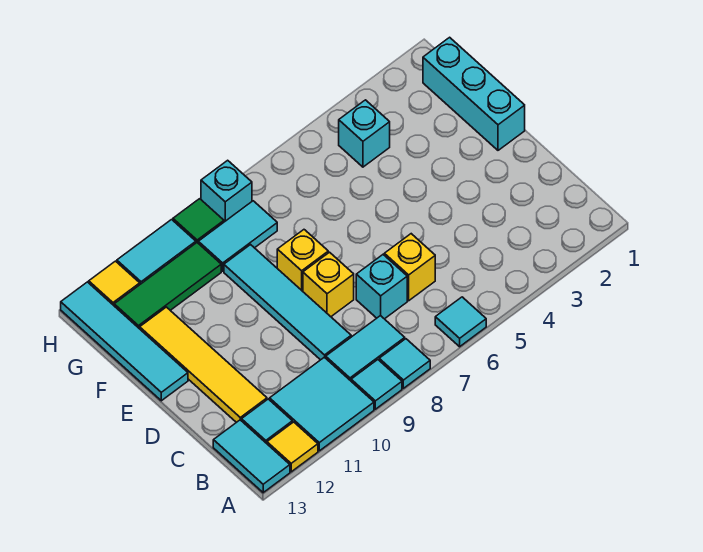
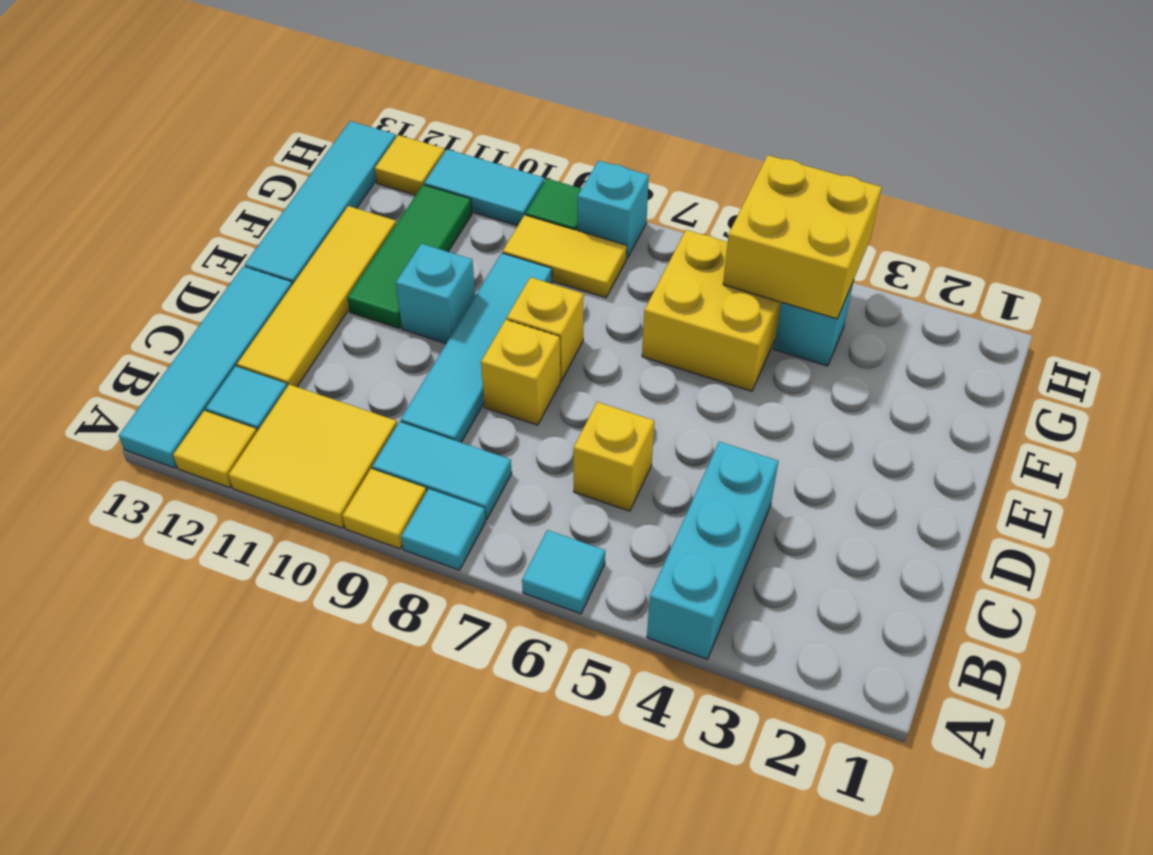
cyan tile A9 level 1 -> yellow tile A9 level 1
cyan tile A10:B11 level 1 -> yellow tile A10:B11 level 1
cyan tile A13:B13 level 1 -> cyan tile A13:D13 level 1
cyan brick C7 level 1 -> cyan brick E10 level 1
cyan brick E1:G1 level 1 -> cyan brick A4:C4 level 1
none -> yellow brick F5:G6 level 1
none -> yellow brick G4:H5 level 2
cyan tile G8:G9 level 1 -> yellow tile G8:G9 level 1
green tile G10:G12 level 1 -> green tile E11:G11 level 1

